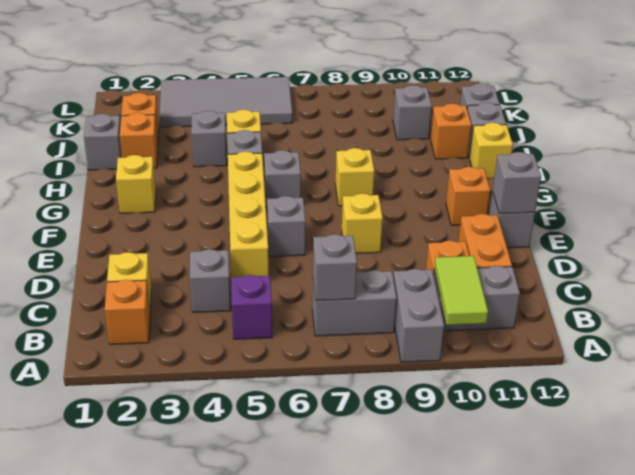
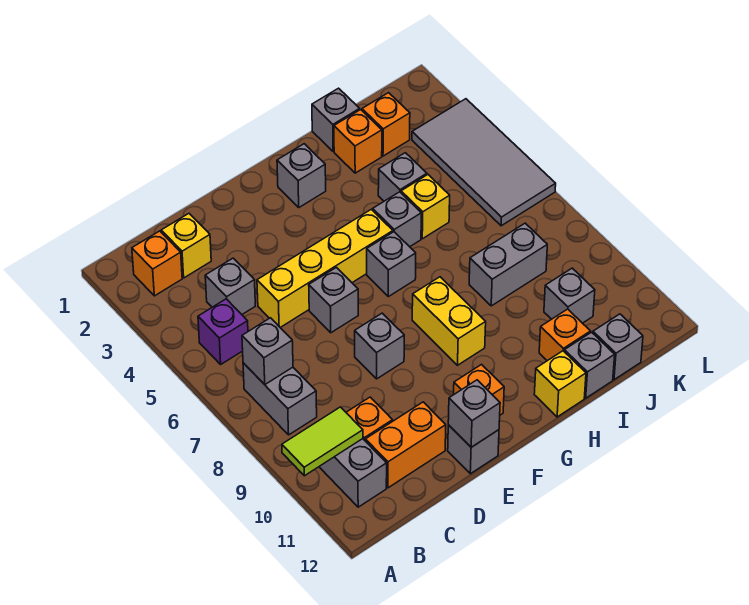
grey brick A9:B9 level 1 -> grey brick I8:J8 level 1
yellow brick E8 level 1 -> grey brick E8 level 1
yellow brick G2 level 1 -> grey brick G2 level 1
yellow brick G8 level 1 -> yellow brick G8:G9 level 1

